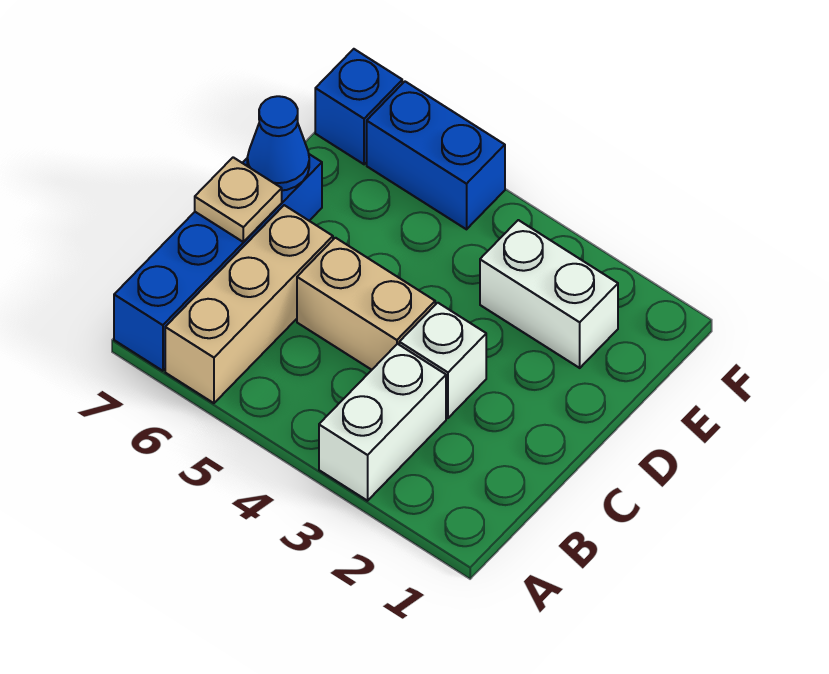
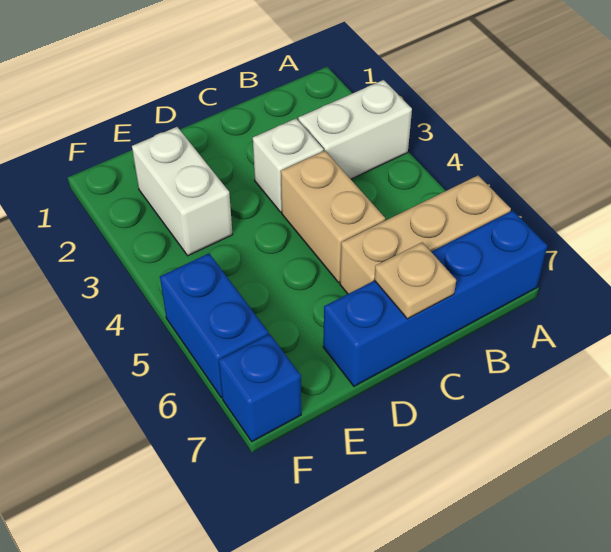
blue cone D7 level 2 -> none

